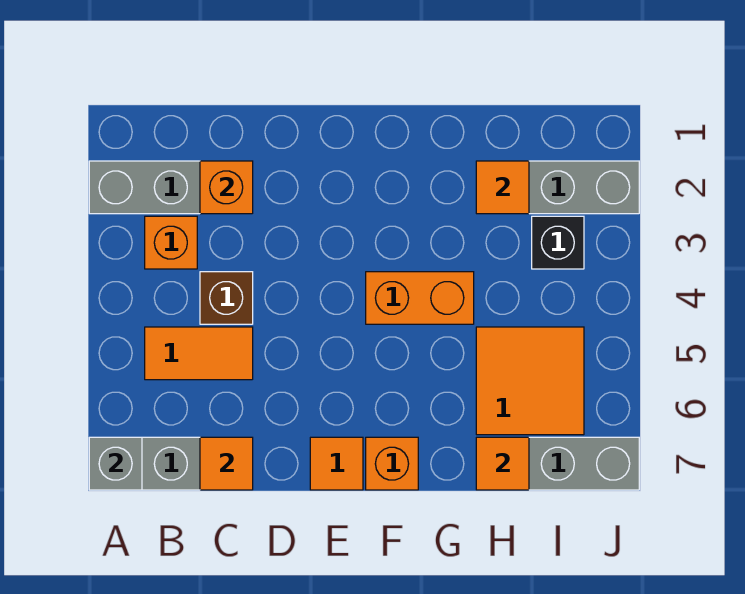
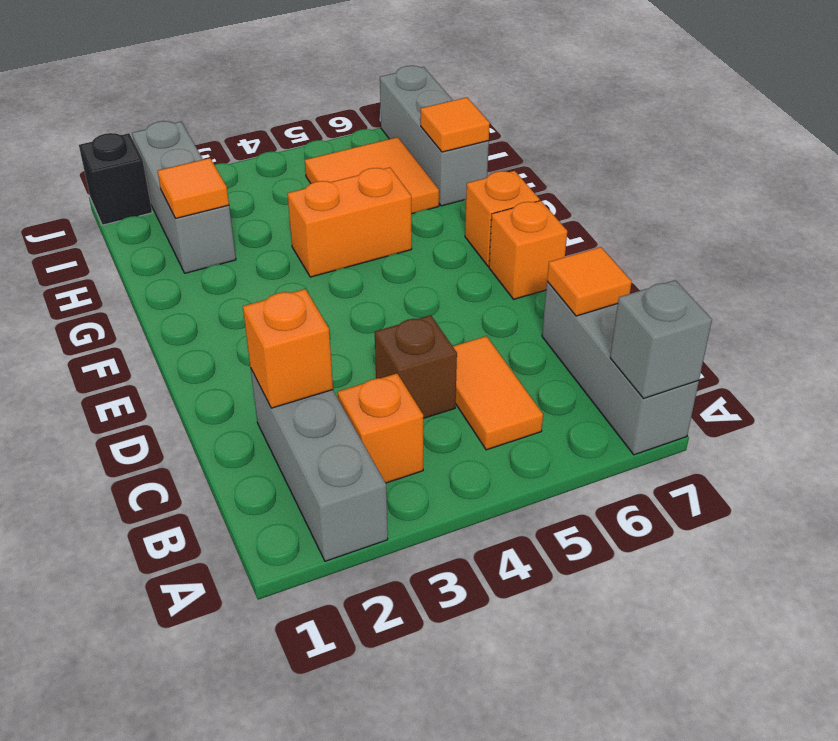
orange tile E7 level 1 -> orange brick E7 level 1
orange brick F4:G4 level 1 -> orange brick G4:G5 level 1
black brick I3 level 1 -> black brick J1 level 1

